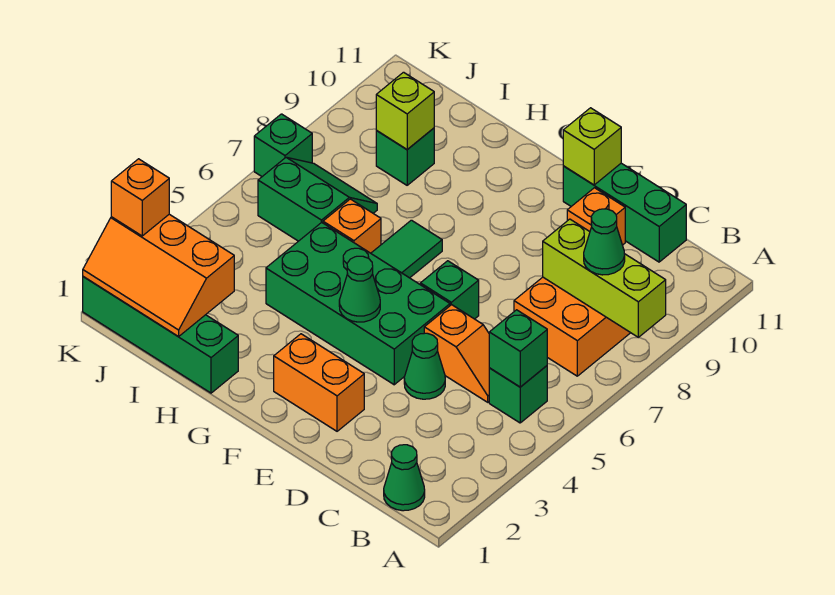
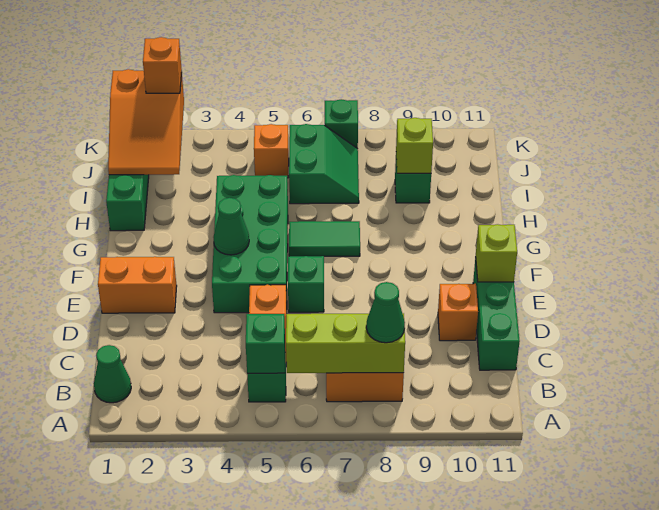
lime brick A8:C8 level 2 -> lime brick B6:B8 level 2
green cone D4 level 1 -> none
orange brick E2:F2 level 1 -> orange brick E1:E2 level 1
orange brick H6 level 1 -> orange brick J5 level 1
orange slope I1:K2 level 2 top 2 -> orange slope I1:K2 level 2 top K

